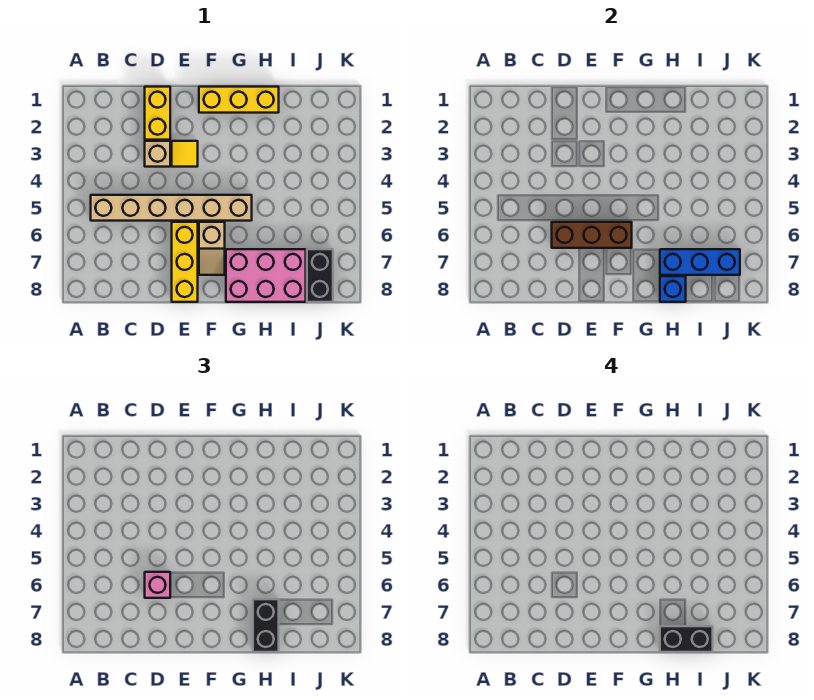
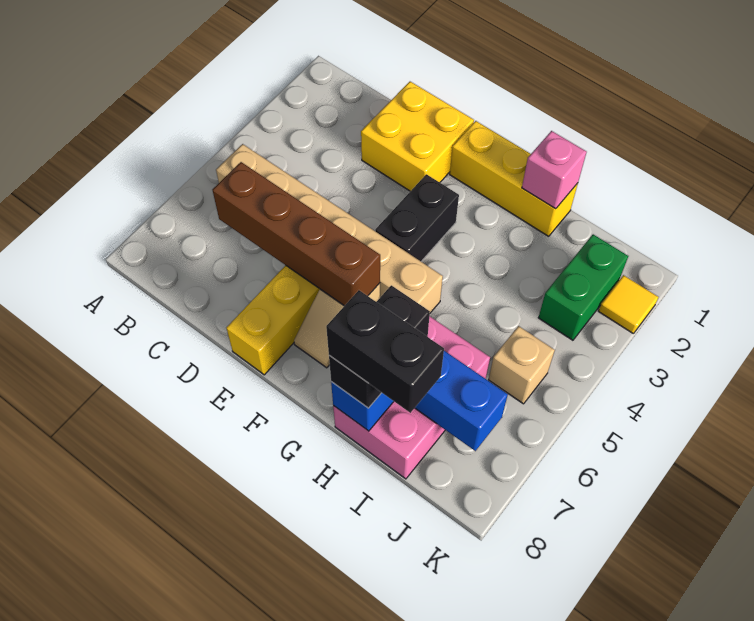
yellow brick D1:D2 level 1 -> yellow brick D1:E2 level 1
tan brick D3 level 1 -> tan brick J5 level 1
brown brick D6:F6 level 2 -> brown brick C6:F6 level 2
pink brick D6 level 3 -> pink brick H1 level 2
yellow tile E3 level 1 -> yellow tile K2 level 1
pink brick G7:I8 level 1 -> pink brick H6:I8 level 1
none -> green brick J2:J3 level 1
black brick J7:J8 level 1 -> black brick F3:F4 level 1

